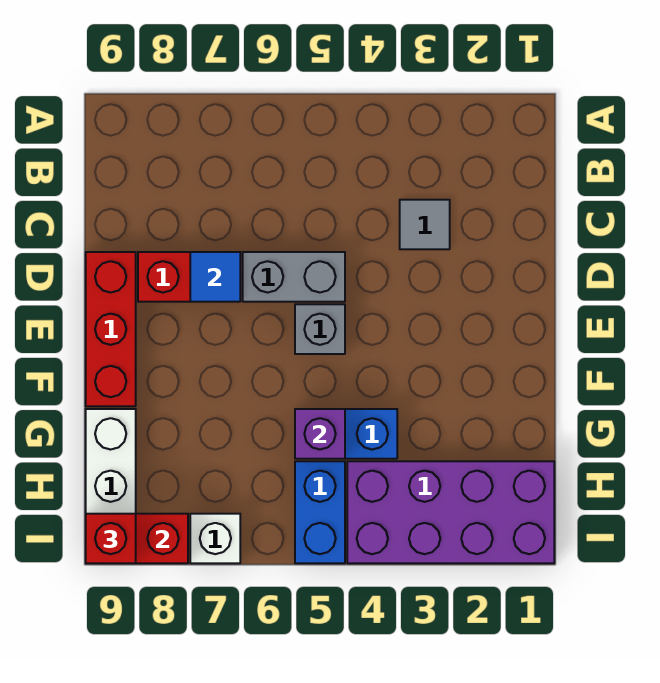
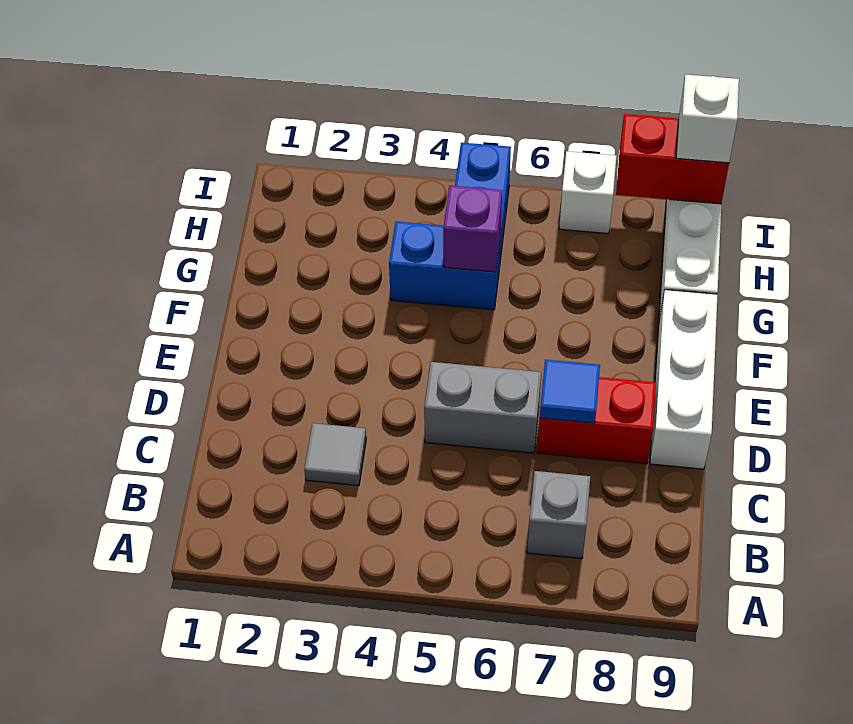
red brick D9:F9 level 1 -> white brick D9:F9 level 1
grey brick E5 level 1 -> grey brick B7 level 1
purple brick H1:I4 level 1 -> none
red brick I9 level 3 -> white brick I9 level 3

